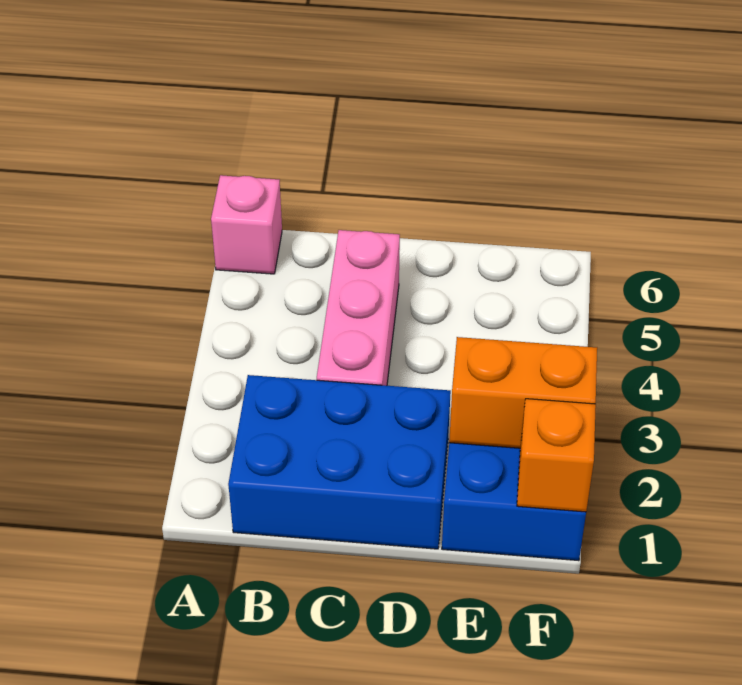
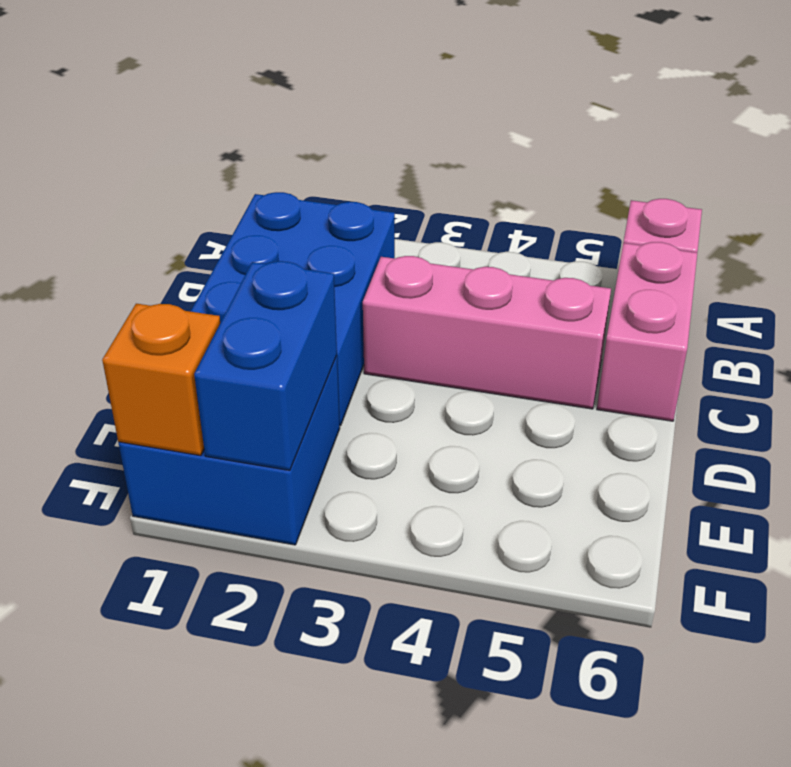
none -> pink brick B6:C6 level 1
orange brick E2:F2 level 2 -> blue brick E2:F2 level 2

